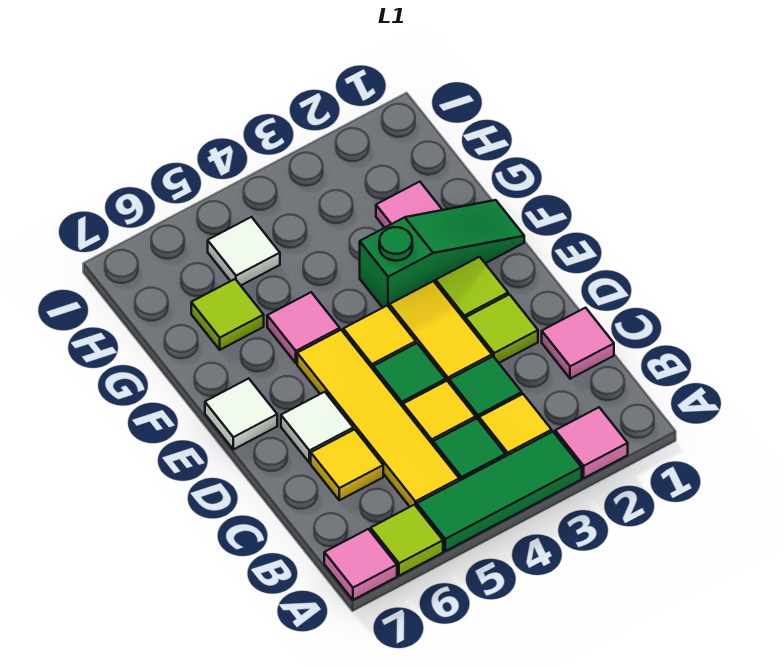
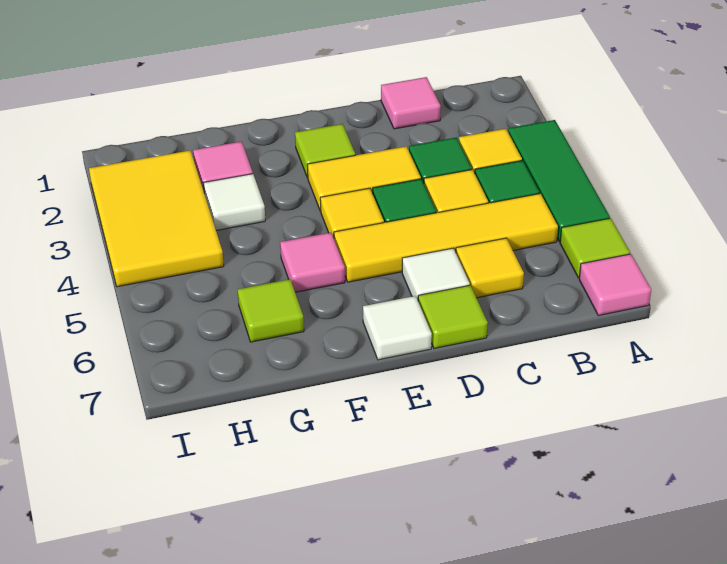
pink tile A2 level 1 -> none
lime tile D2 level 1 -> lime tile D7 level 1
green slope F1:F3 level 1 top 3 -> none
none -> yellow tile H2:I4 level 1
white tile H5 level 1 -> white tile G3 level 1

